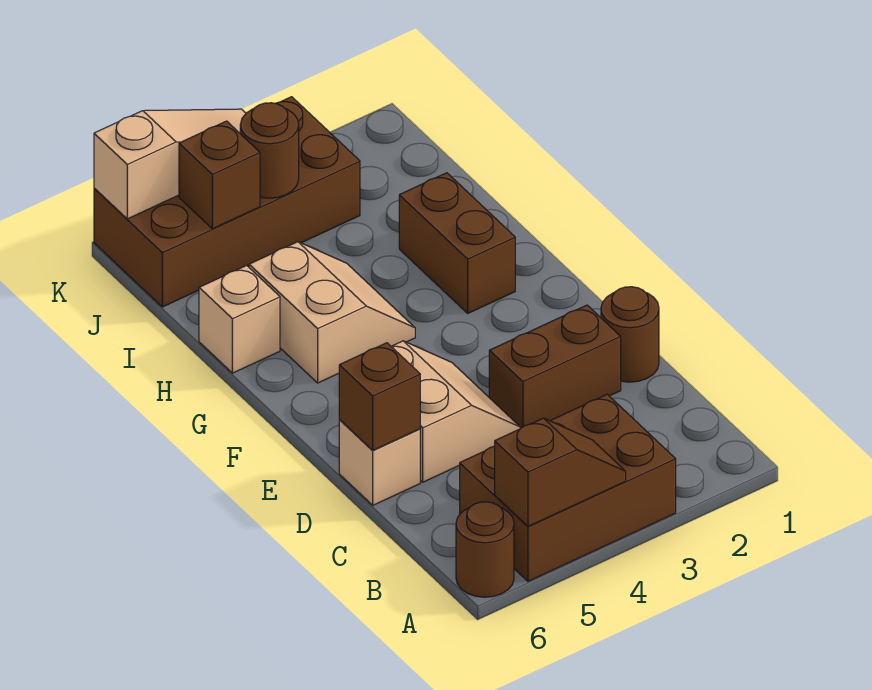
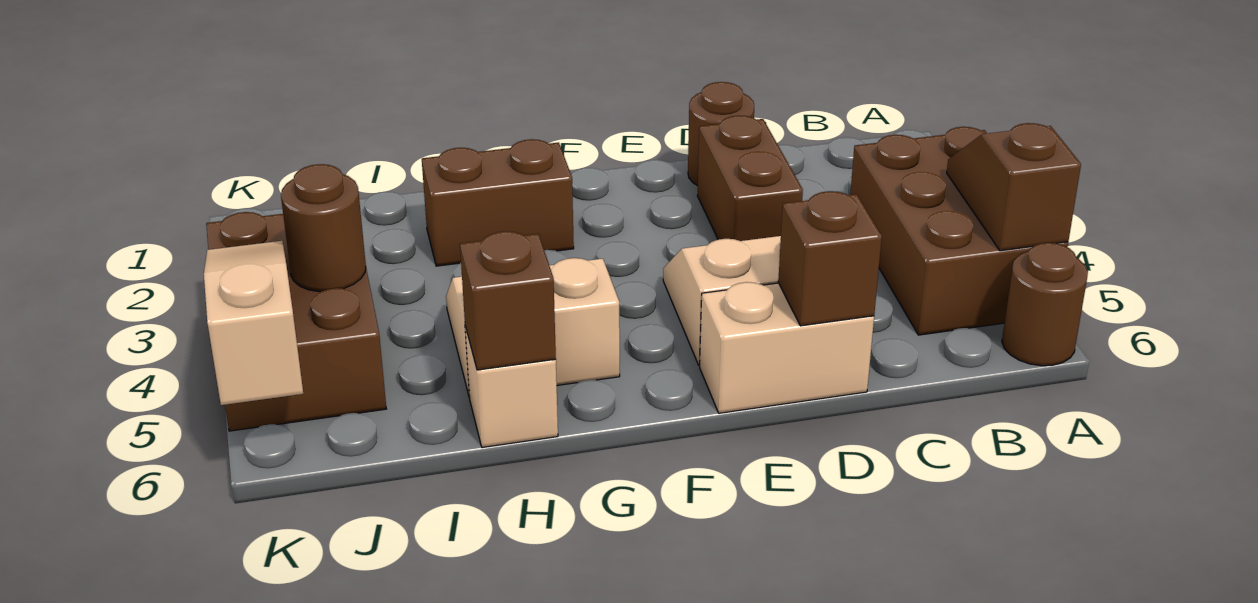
tan brick D6 level 1 -> tan brick D6:E6 level 1
brown brick J3:K6 level 1 -> brown brick J3:K5 level 1
brown brick J5 level 2 -> brown brick H6 level 2

